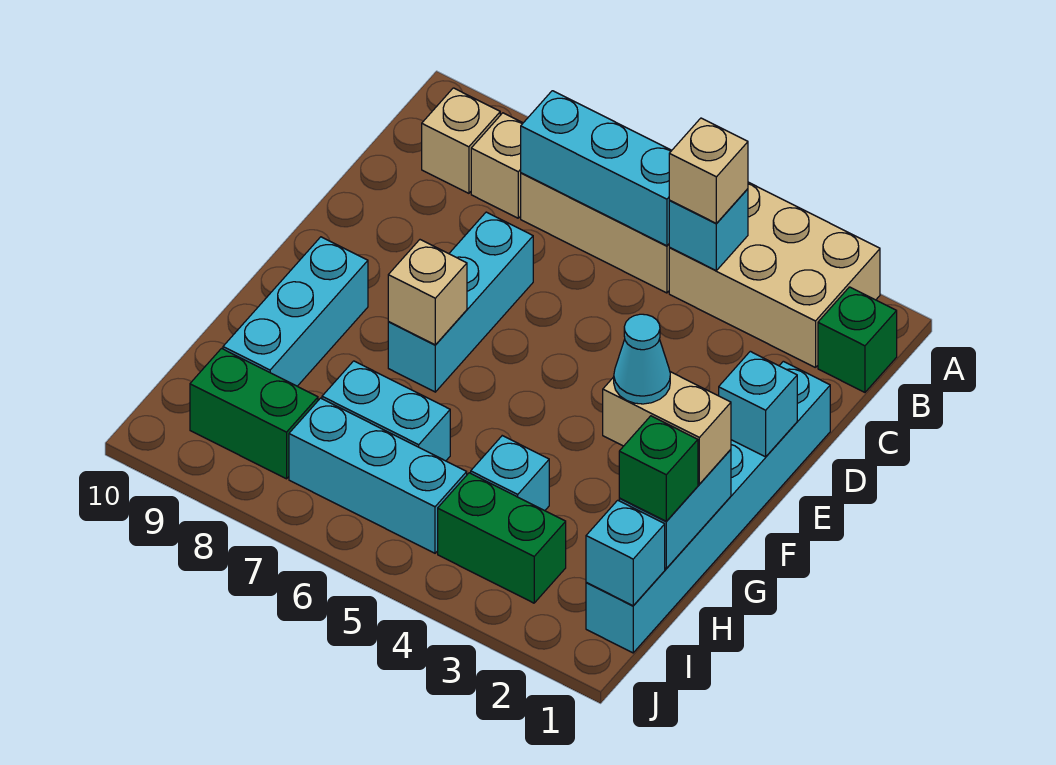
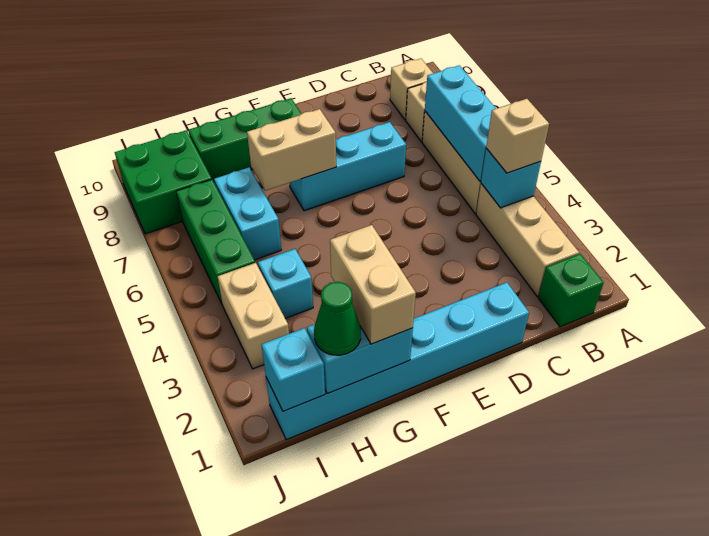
tan brick A2:B4 level 1 -> tan brick B2:B4 level 1
cyan brick E1 level 2 -> none
tan brick F7 level 2 -> tan brick F7:G7 level 2
cyan brick F9:H9 level 1 -> green brick F9:H9 level 1
cyan cone G2 level 4 -> none
green brick H1 level 3 -> green cone H1 level 3
green brick I3:I4 level 1 -> tan brick I3:I4 level 1
cyan brick I5:I7 level 1 -> green brick I5:I7 level 1
green brick I8:I9 level 1 -> green brick I8:J9 level 1

